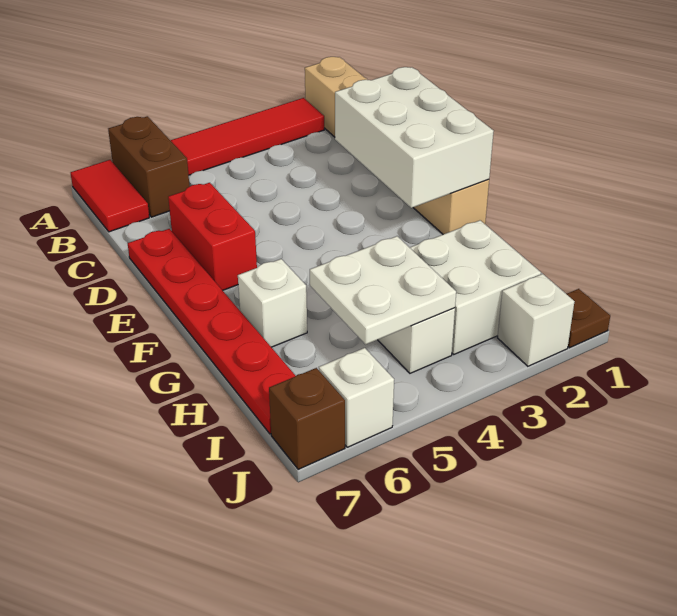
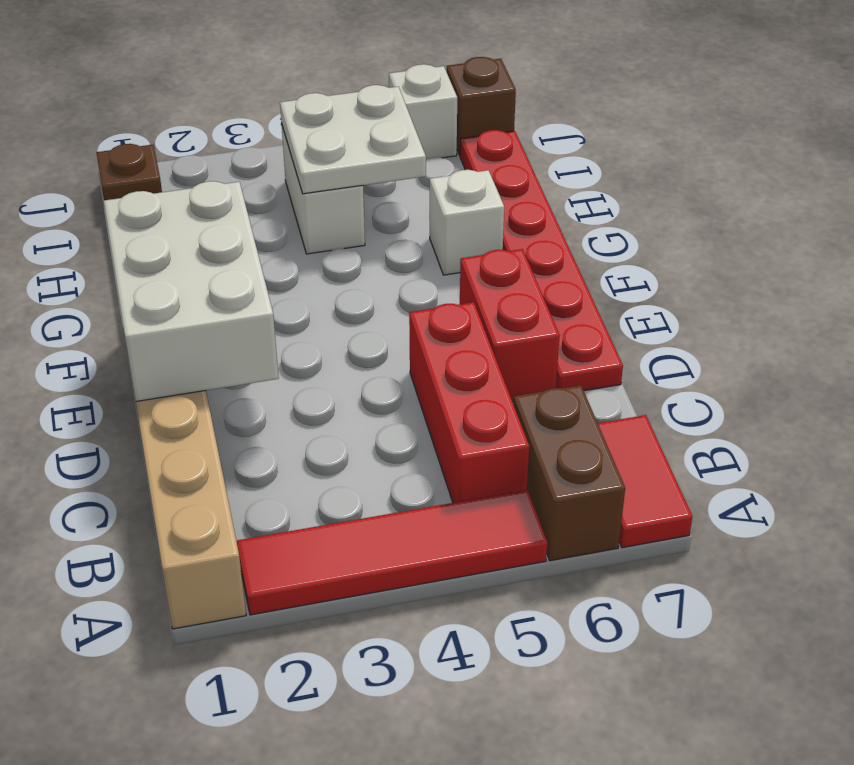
none -> red brick B5:D5 level 1
white brick H2:I3 level 1 -> none
white brick J2 level 1 -> none

